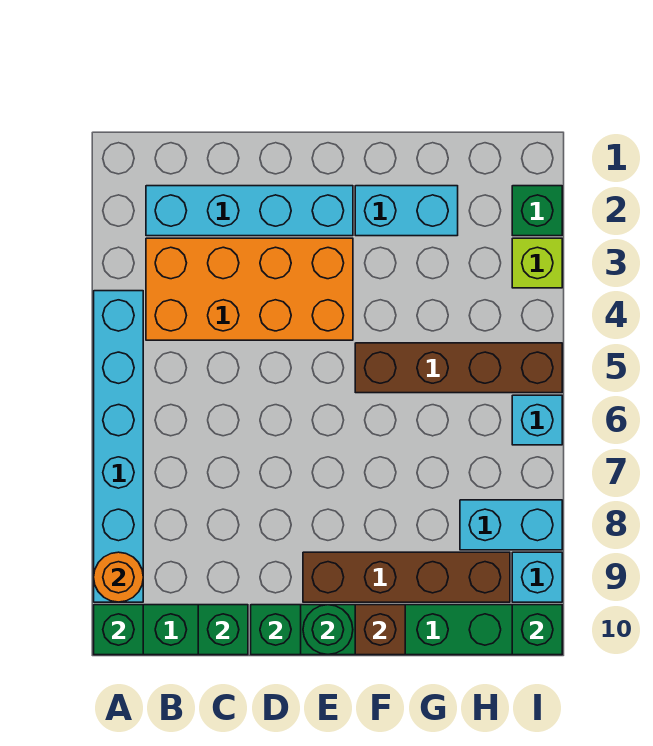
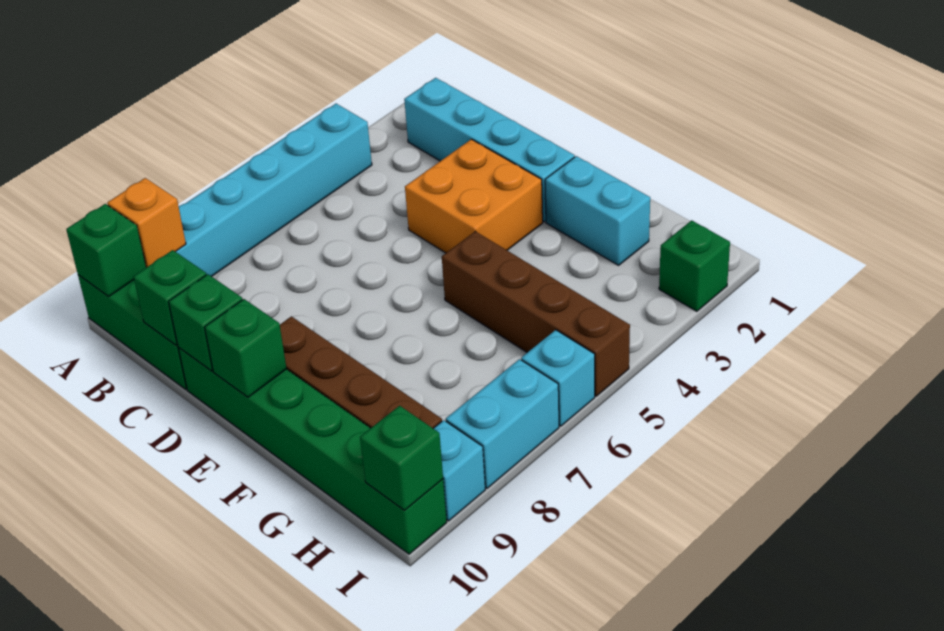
orange round brick A9 level 2 -> orange brick A9 level 2
orange brick B3:E4 level 1 -> orange brick D3:E4 level 1
green round brick E10 level 2 -> green brick E10 level 2
brown brick F10 level 2 -> none
cyan brick H8:I8 level 1 -> cyan brick I7:I8 level 1
lime brick I3 level 1 -> none

